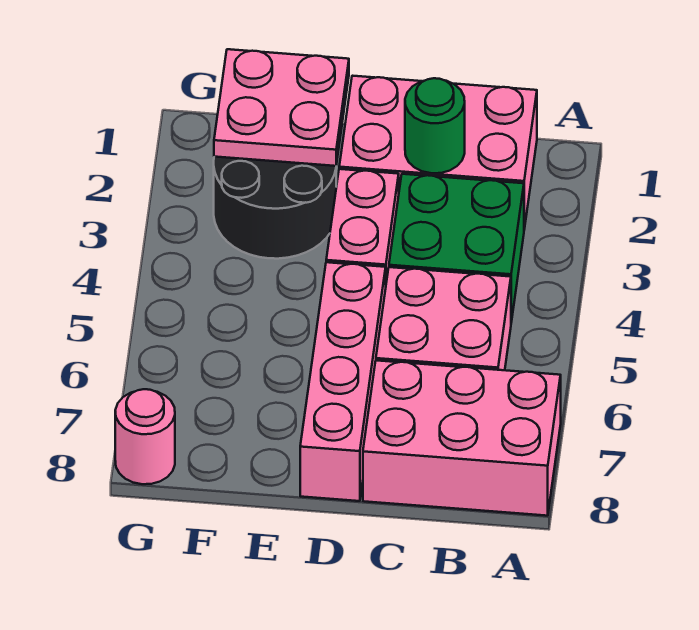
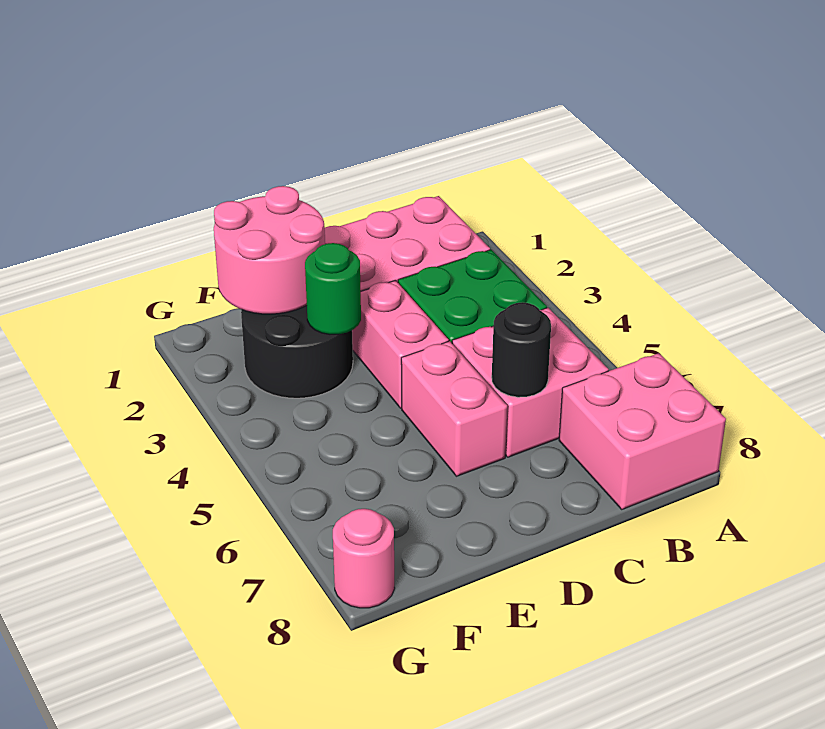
pink brick A7:C8 level 1 -> pink brick A7:B8 level 1
green round brick C2 level 2 -> green round brick E3 level 2
none -> black round brick C6 level 2
pink brick D5:D8 level 1 -> pink brick D5:D6 level 1
pink plate E1:F2 level 2 -> pink round brick E1:F2 level 2

